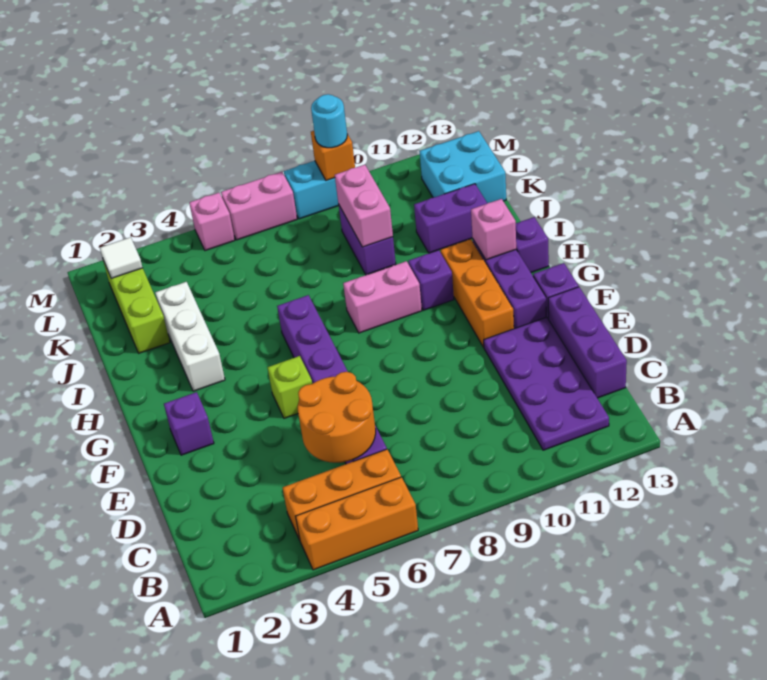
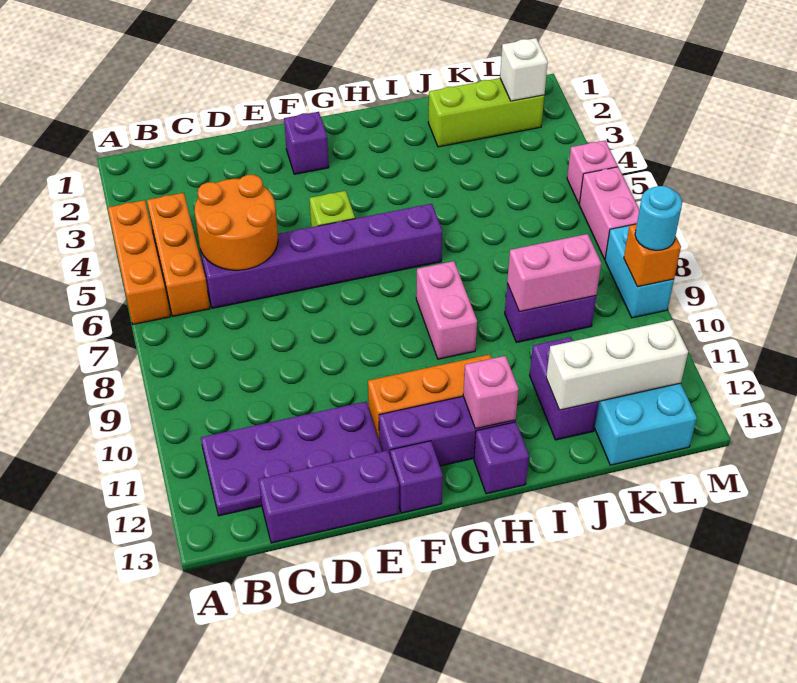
white brick H3:J3 level 1 -> white brick J12:L12 level 2
purple brick H10 level 1 -> none
white tile L2 level 2 -> white brick L2 level 2

